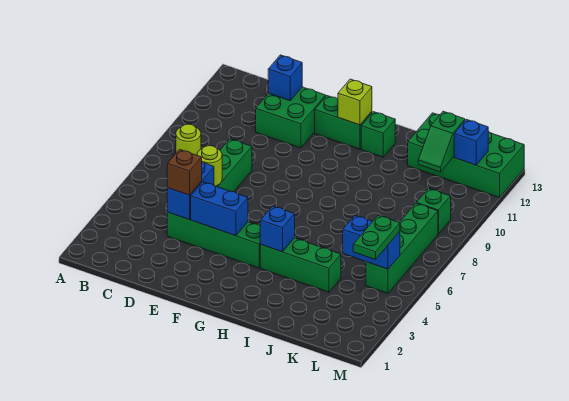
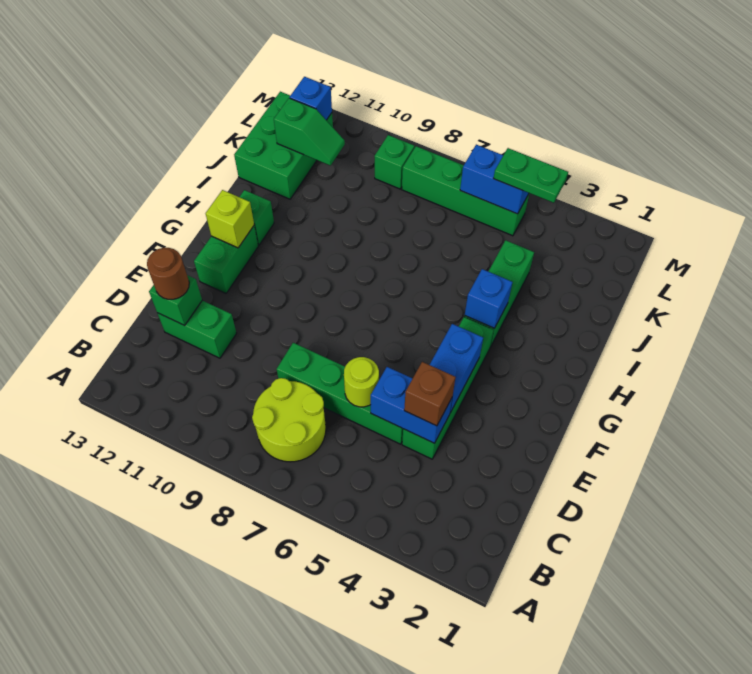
lime round brick B8 level 1 -> lime round brick B7:C8 level 1
green brick D11:E12 level 1 -> green brick D11:D12 level 1
blue brick D12 level 2 -> green brick D12 level 2
none -> brown round brick D12 level 3
green brick J12:M13 level 1 -> green brick J12:L13 level 1
blue brick K5:L5 level 2 -> blue brick L5:L6 level 2

